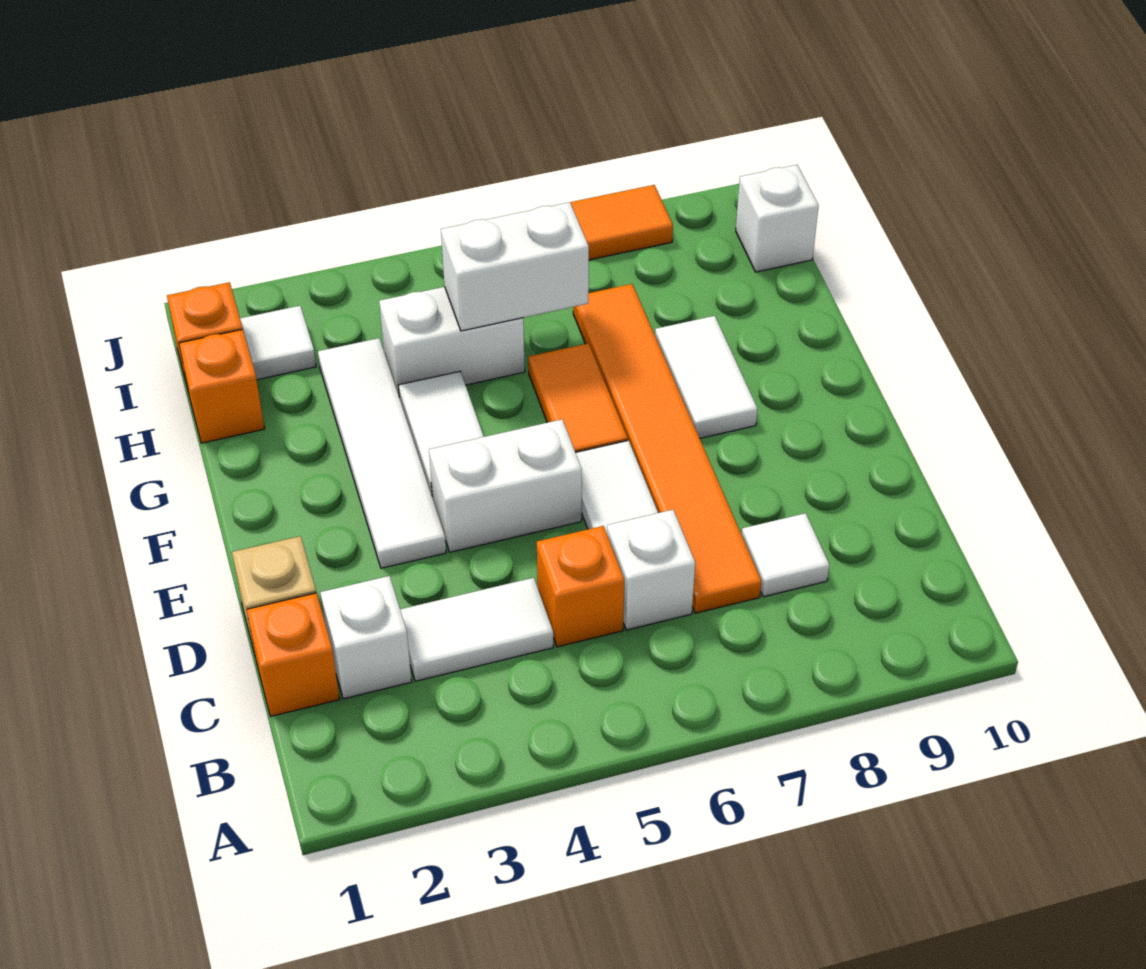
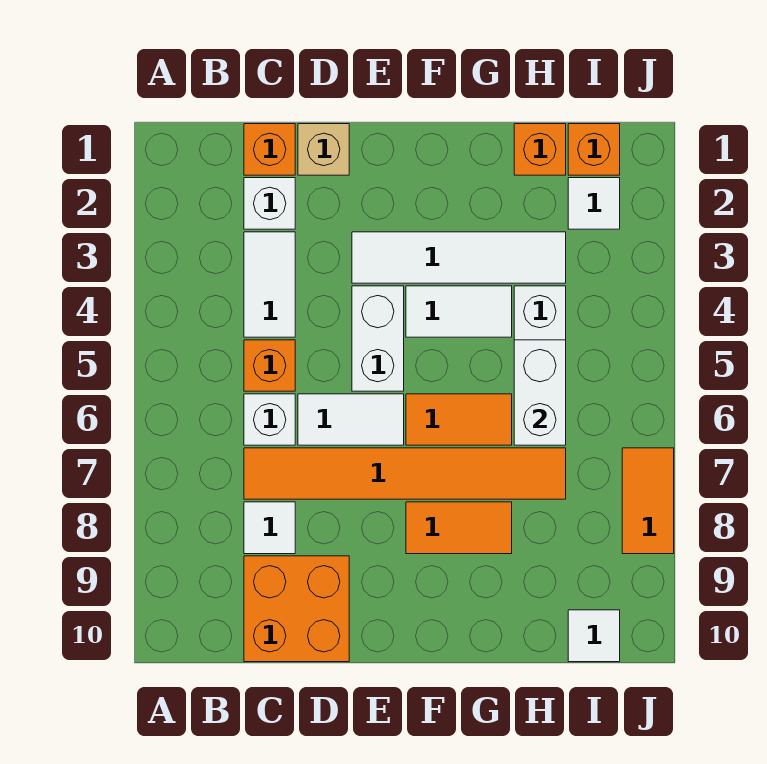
none -> orange brick C9:D10 level 1
white tile F8:G8 level 1 -> orange tile F8:G8 level 1
white brick I10 level 1 -> white tile I10 level 1

